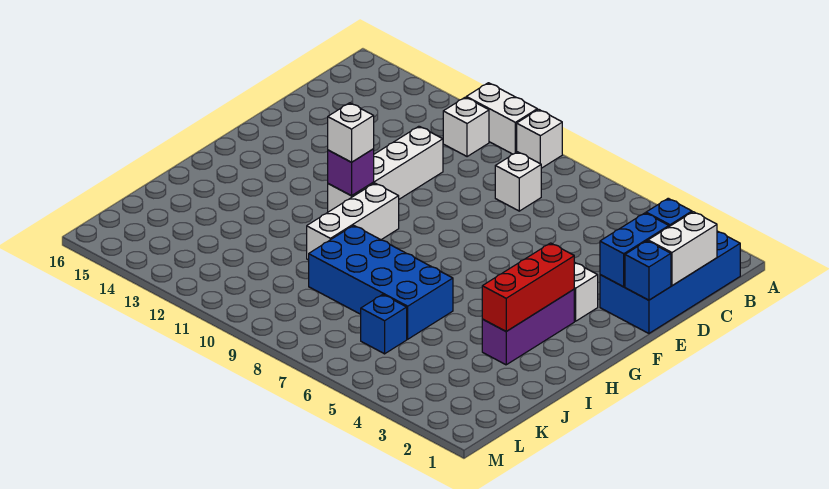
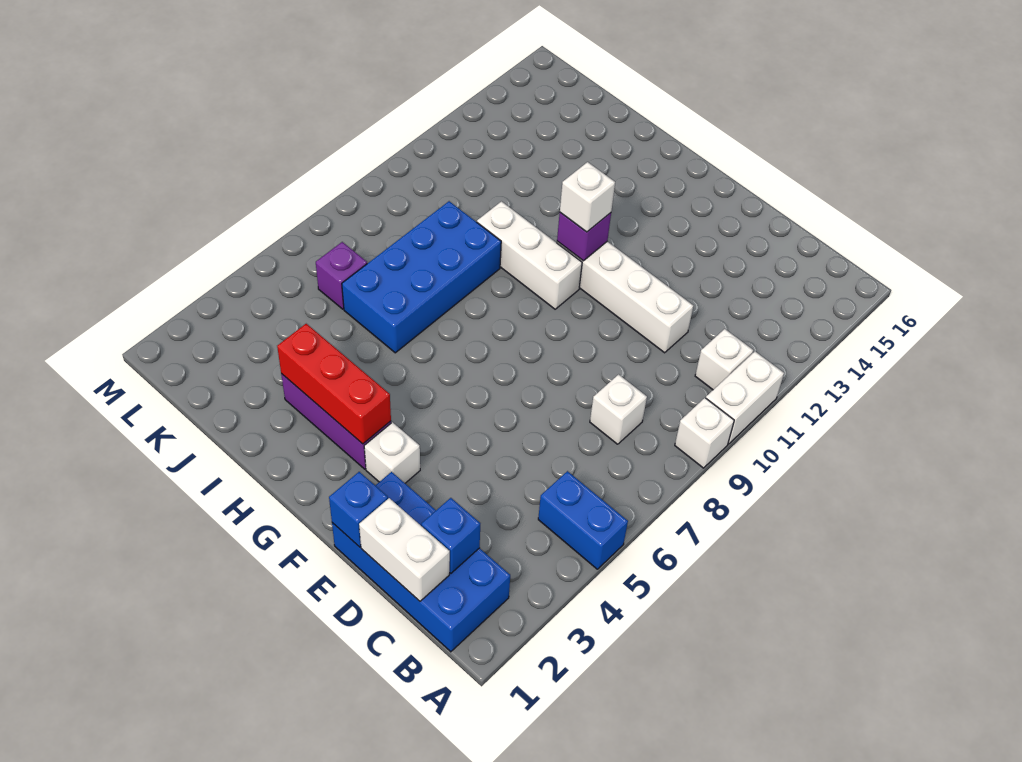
blue brick D2:E2 level 2 -> blue brick A5:B5 level 1
blue brick K6 level 1 -> purple brick K6 level 1

